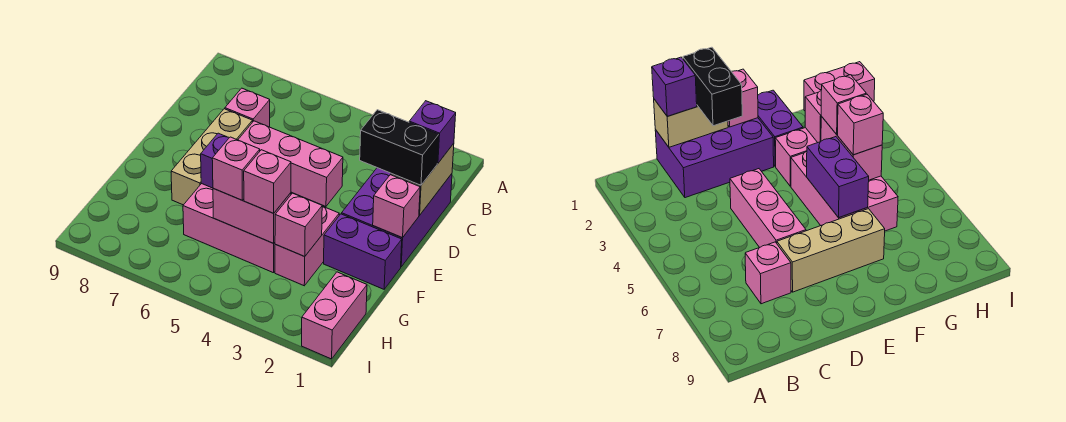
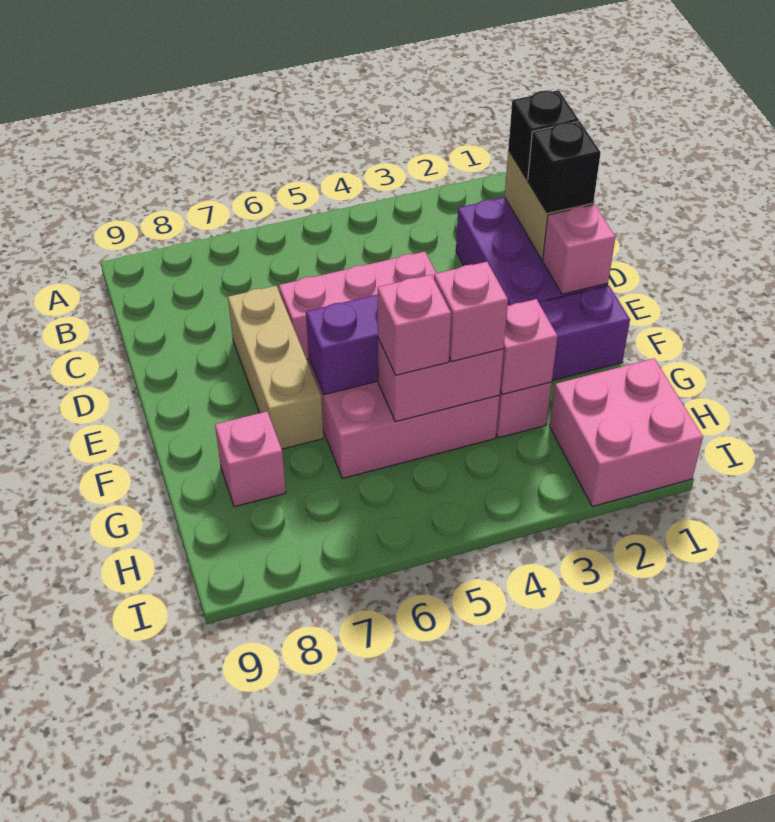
purple brick C1 level 3 -> black brick C1 level 3
pink brick C7 level 1 -> pink brick G8 level 1
black brick D1:D2 level 3 -> black brick D1 level 3
pink brick H1:I1 level 1 -> pink brick H1:I2 level 1

